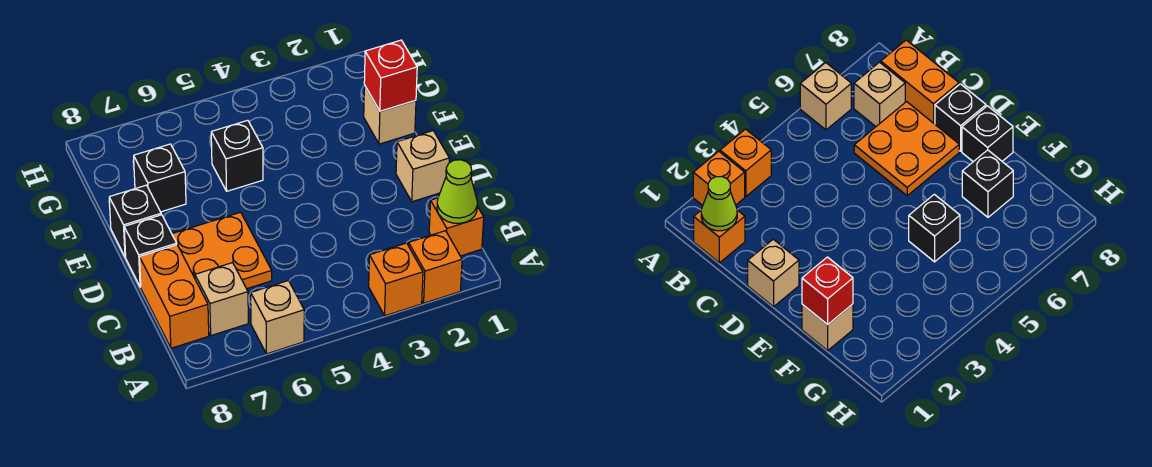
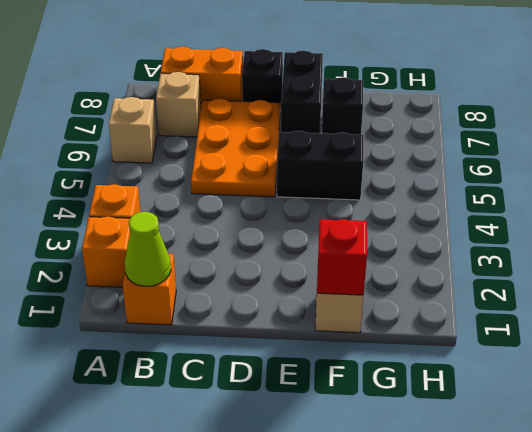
orange plate C6:D7 level 1 -> orange plate C5:D7 level 1
tan brick D1 level 1 -> none
black brick E8 level 1 -> black brick E7:E8 level 1
black brick F5 level 1 -> black brick E5:F5 level 1

